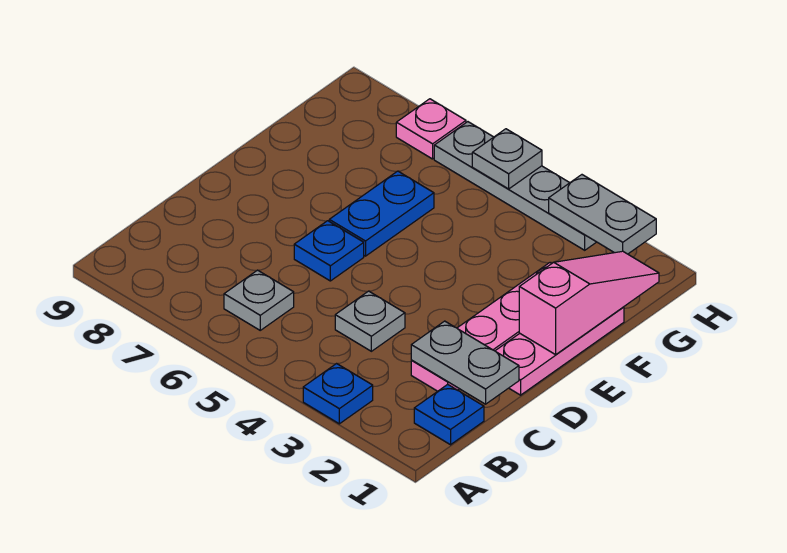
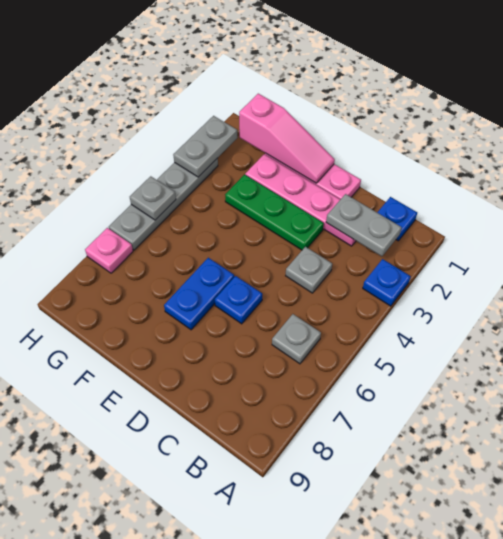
grey plate C1:C2 level 2 -> grey plate B2:C2 level 2
none -> green plate D3:F3 level 1
pink slope E1:G1 level 2 top E -> pink slope E1:G1 level 2 top G
blue plate E6:F6 level 1 -> blue plate E6:E7 level 1

